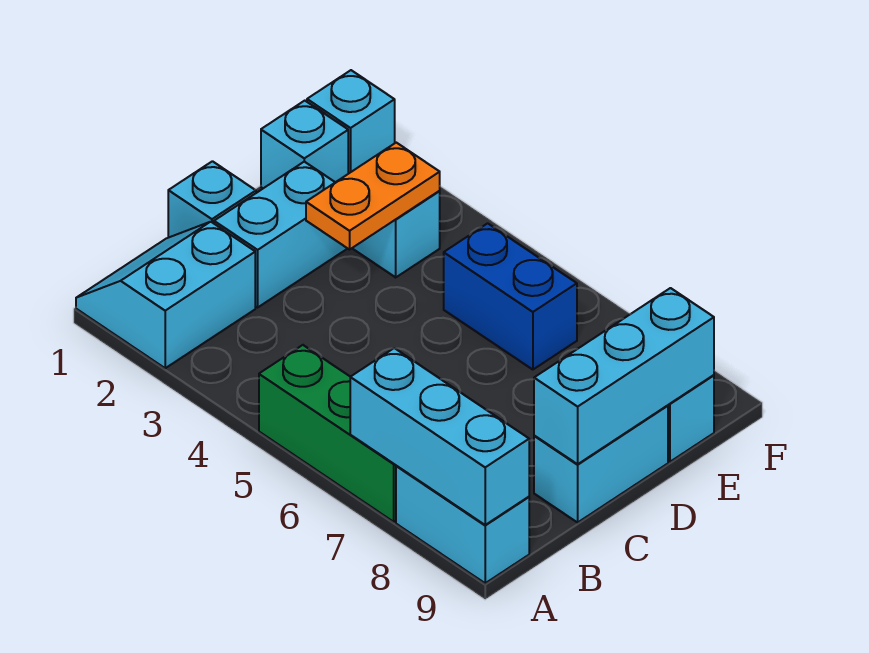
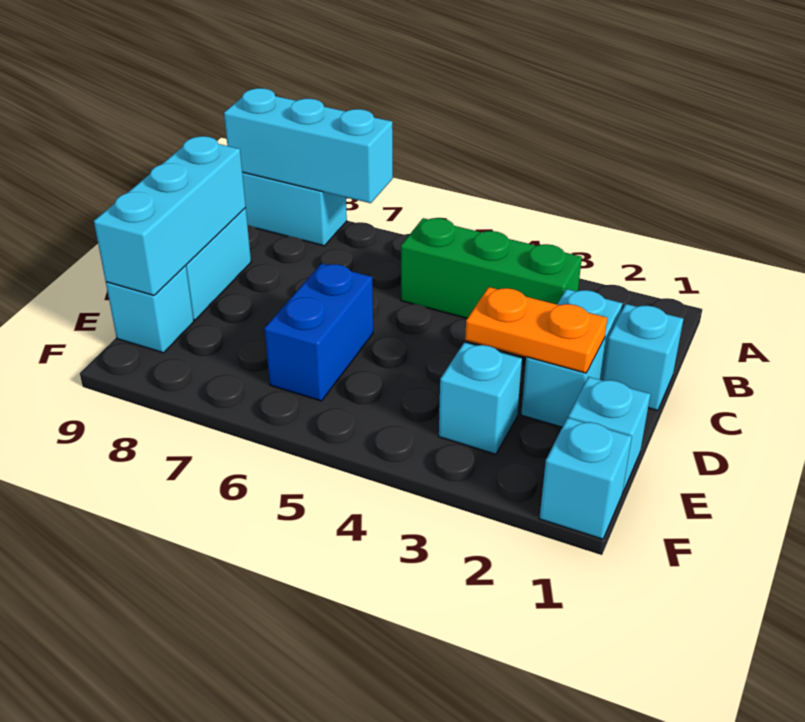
cyan slope A1:B2 level 1 top 2 -> none
green brick A5:A7 level 1 -> green brick B3:B5 level 1
orange plate D3:E3 level 2 -> orange plate D2:D3 level 2
blue brick E5:E6 level 1 -> blue brick D6:E6 level 1

